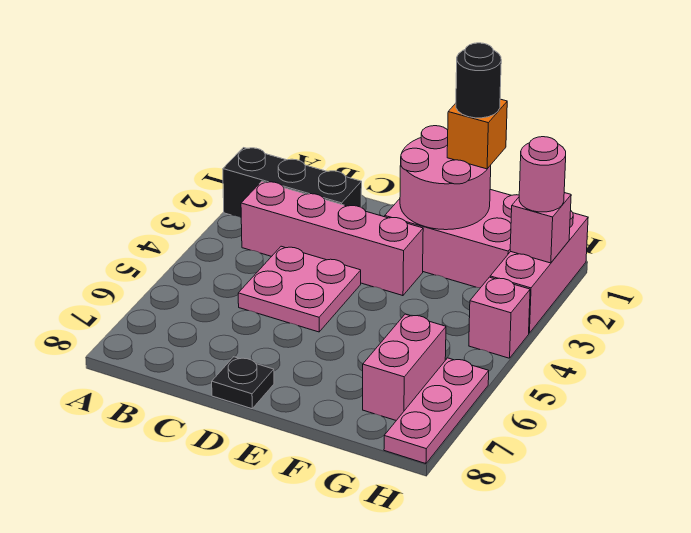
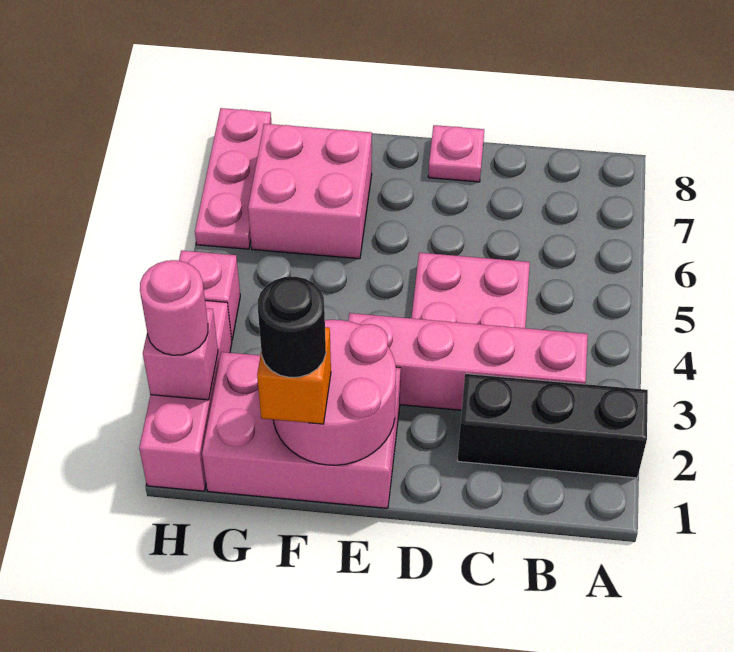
black plate D8 level 1 -> pink plate D8 level 1
pink brick G6:G7 level 1 -> pink brick F6:G7 level 1

